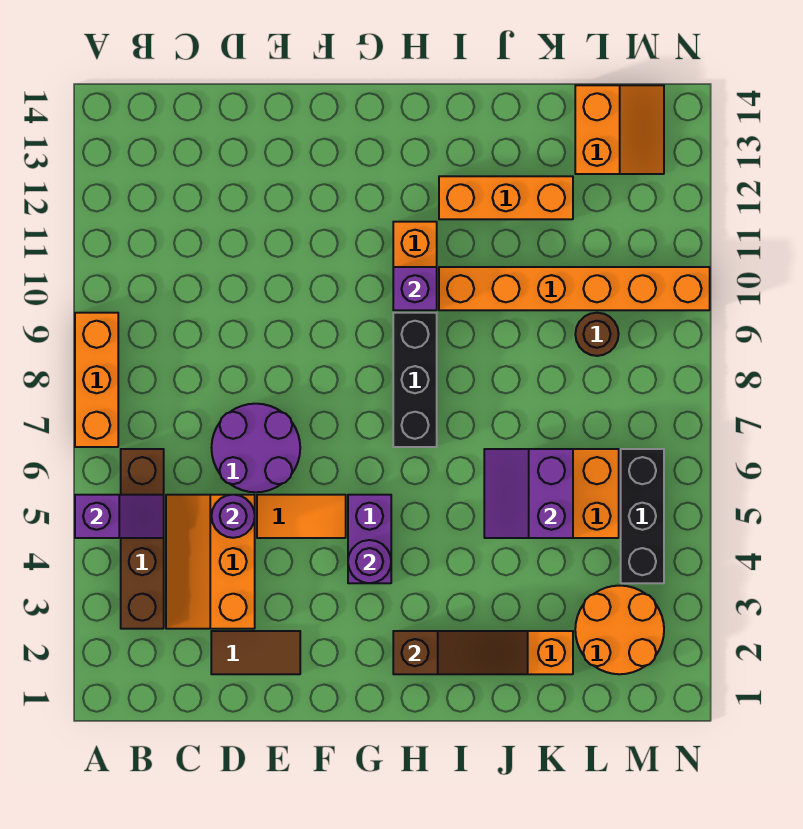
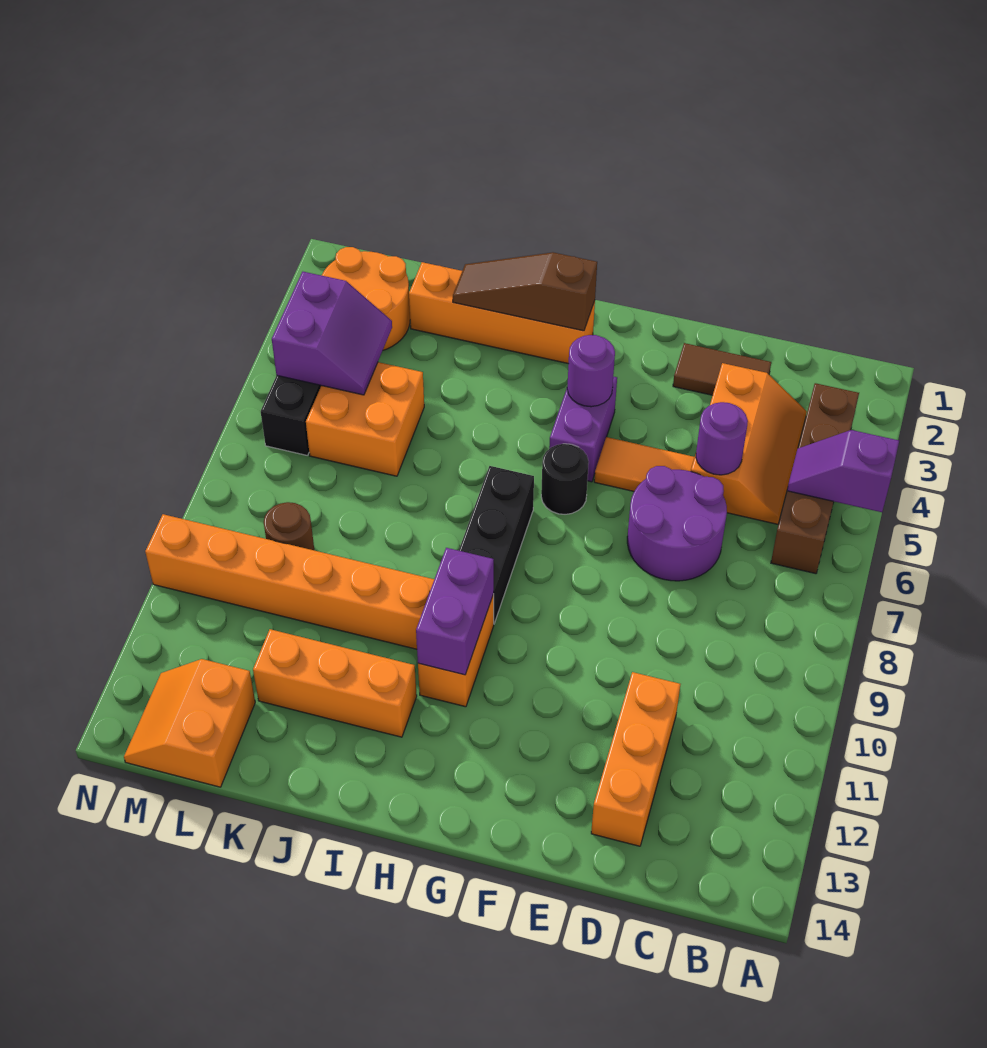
orange brick A7:A9 level 1 -> orange brick D11:D13 level 1
none -> black round brick G6 level 1
purple brick H10 level 2 -> purple brick H10:H11 level 2
purple slope J5:K6 level 2 top K -> purple slope L4:M5 level 2 top M

